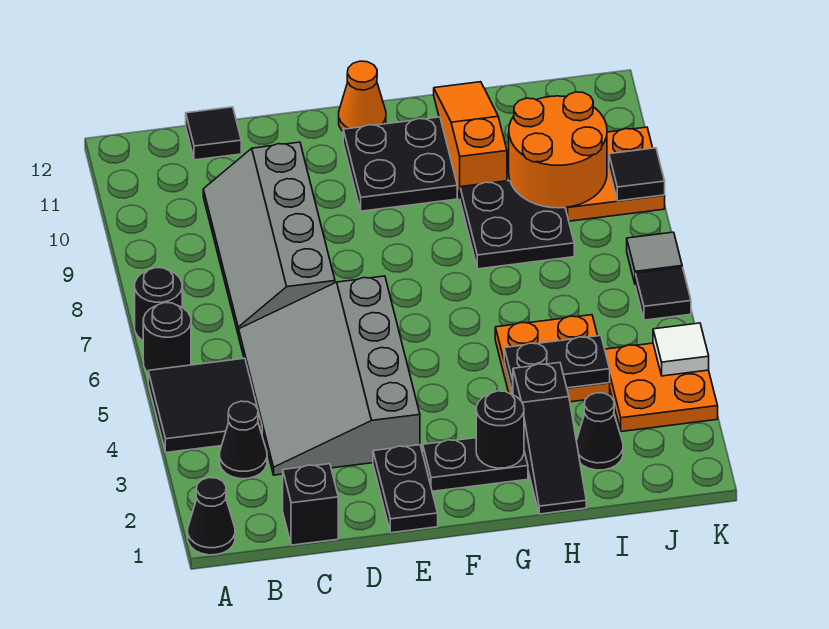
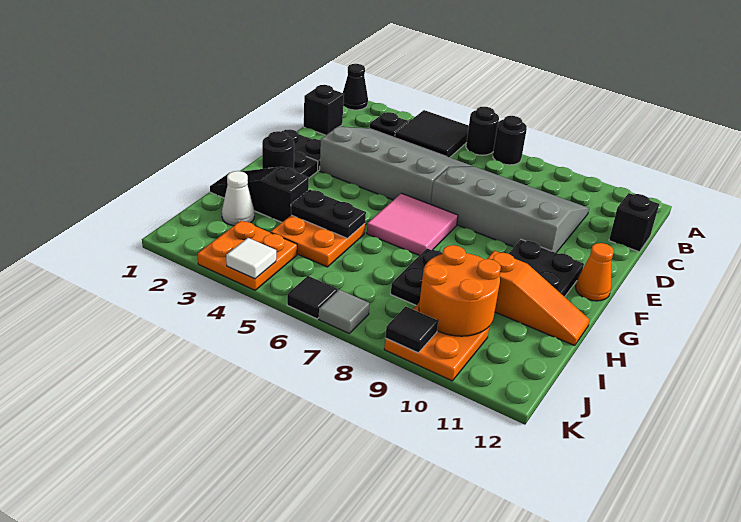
black cone B3 level 1 -> black plate B3 level 1
grey slope C7:D10 level 1 top D -> grey slope C7:E10 level 1 top E
black tile C12 level 1 -> black brick C12 level 1
none -> pink tile F6:G7 level 1
black plate H4:I4 level 2 -> black plate H4:H5 level 2
black cone I2 level 1 -> white cone I2 level 1

